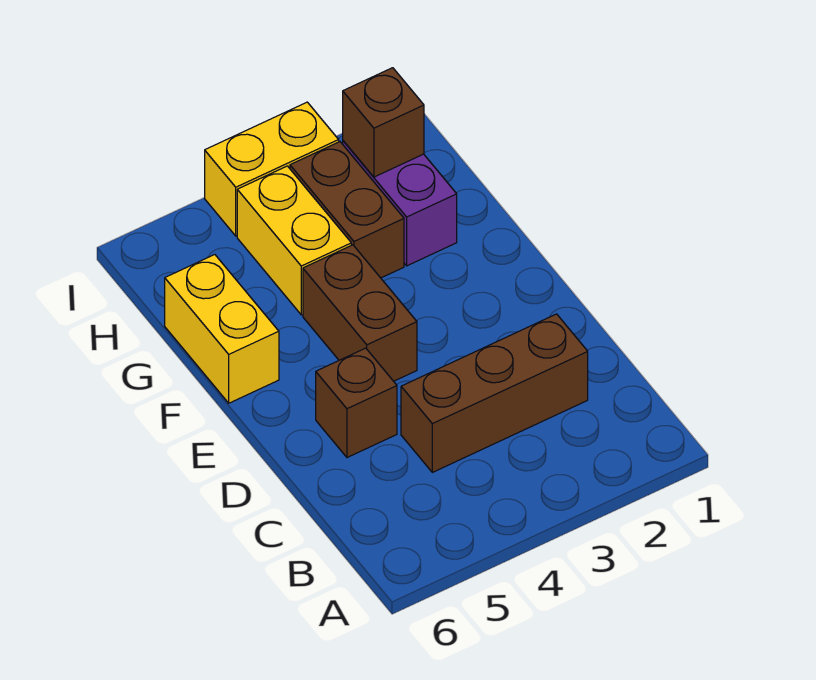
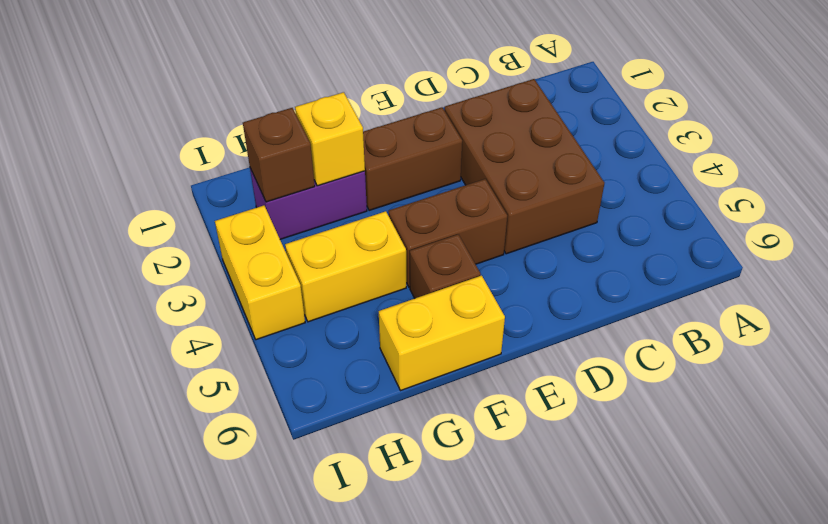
brown brick C2:C4 level 1 -> brown brick C2:D4 level 1
brown brick D5 level 1 -> brown brick F5 level 1
none -> yellow brick G2 level 2
brown brick G3:H3 level 1 -> brown brick E2:F2 level 1

